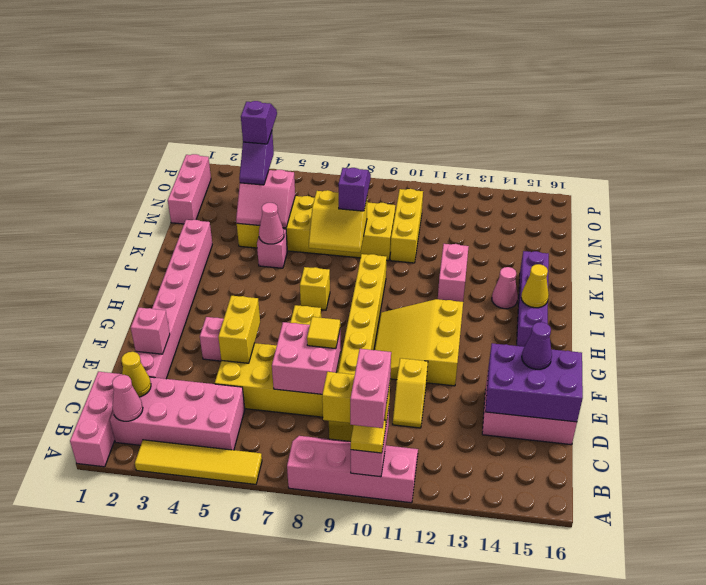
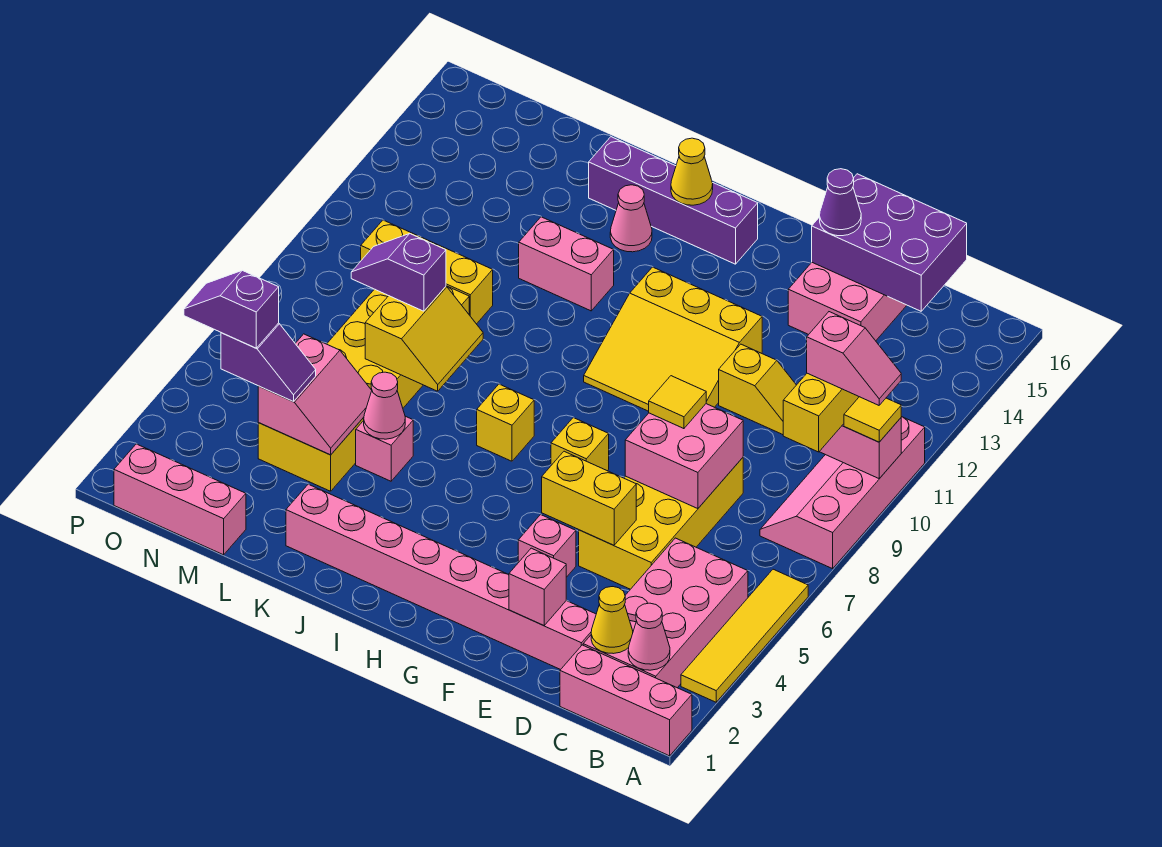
pink brick A10:B10 level 4 -> pink slope A10:B10 level 4 top B
yellow brick C9:J9 level 1 -> none
purple brick D14:E16 level 2 -> purple brick C15:E16 level 2

